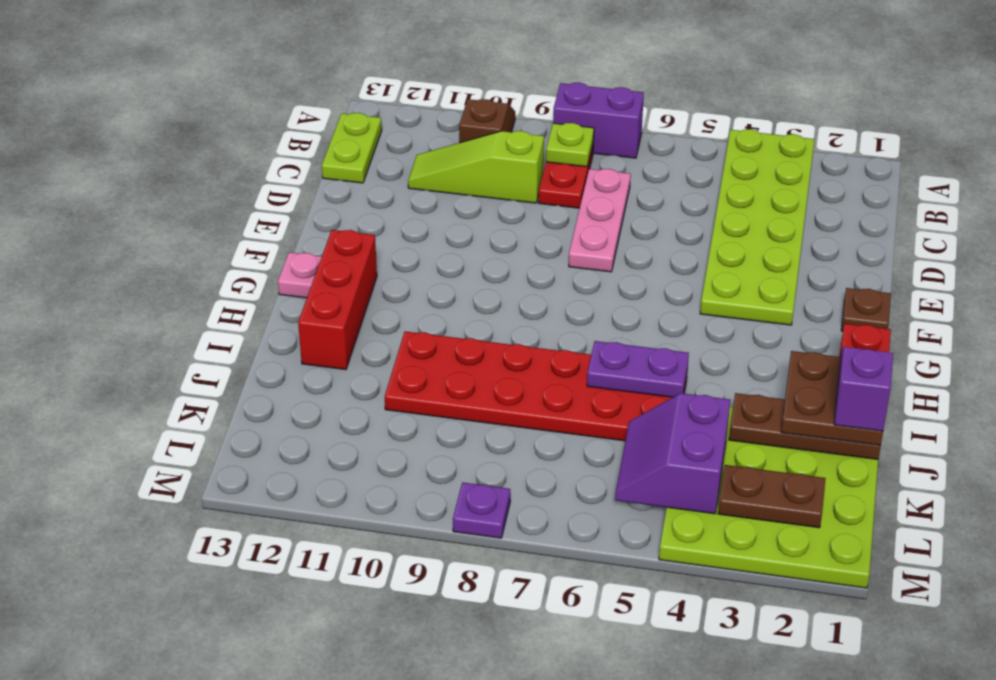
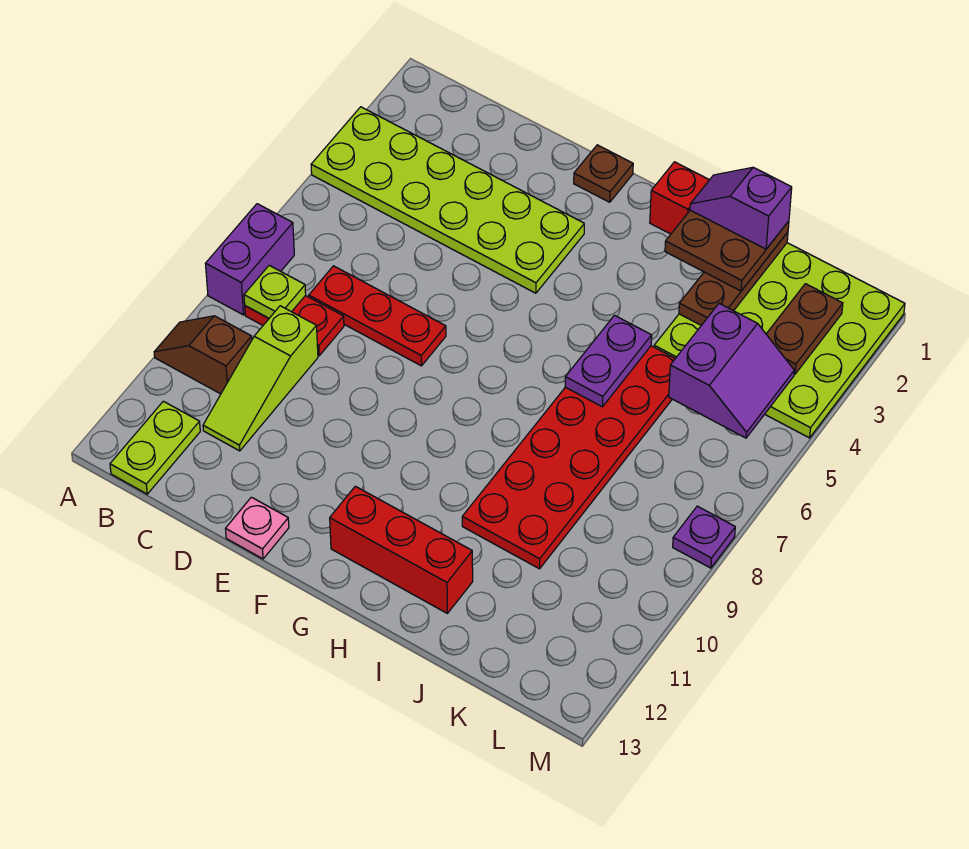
lime plate B13:C13 level 1 -> lime plate B12:B13 level 1
pink plate C7:E7 level 1 -> red plate C7:E7 level 1
pink plate G13 level 1 -> pink plate E13 level 1
purple slope K4:L5 level 2 top 4 -> purple slope K4:L5 level 2 top K

